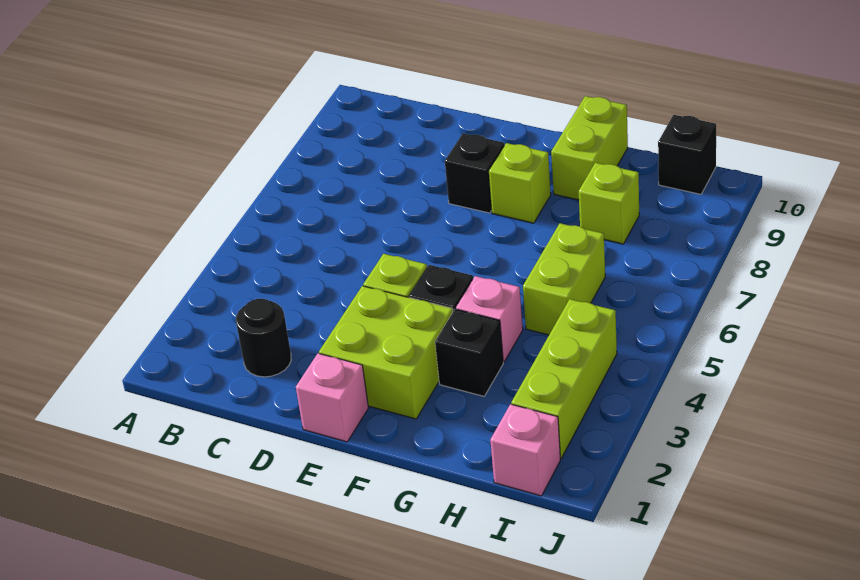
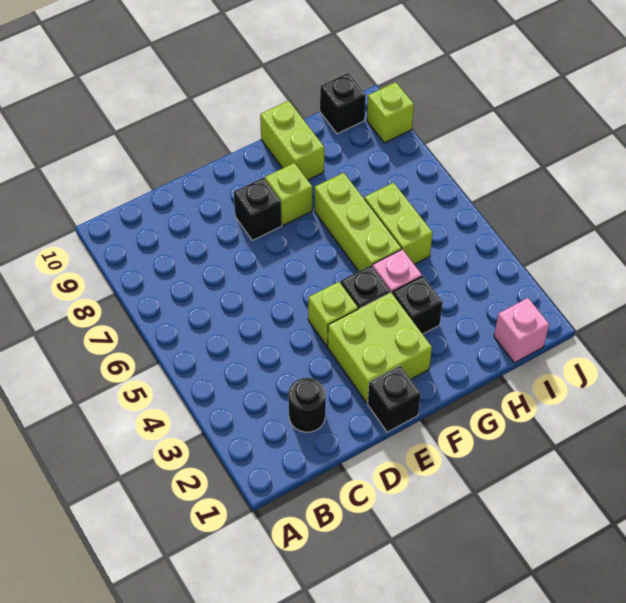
pink brick E1 level 1 -> black brick E1 level 1
lime brick H8 level 1 -> lime brick J9 level 1
lime brick I2:I4 level 1 -> lime brick G5:G7 level 1

